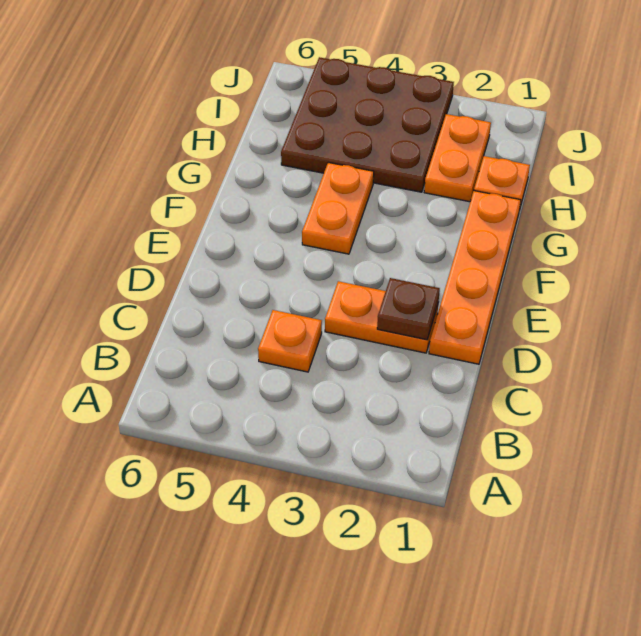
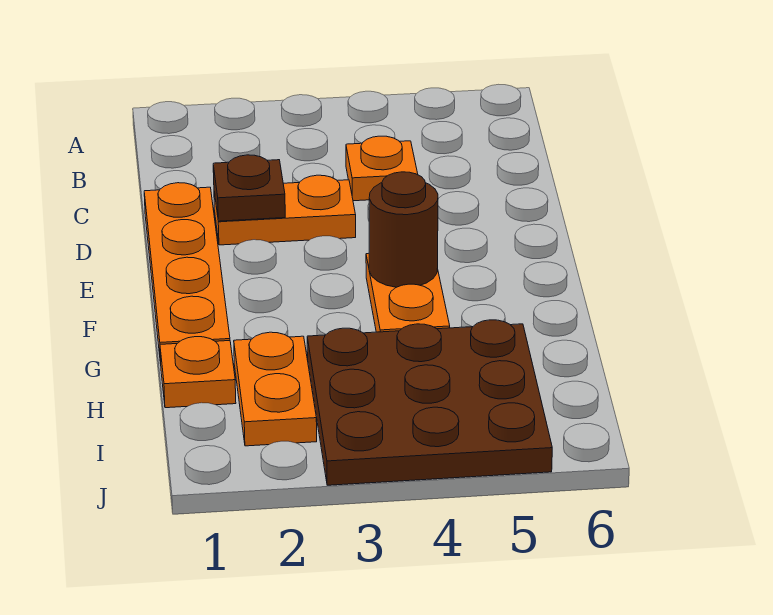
none -> brown round brick F4 level 2

